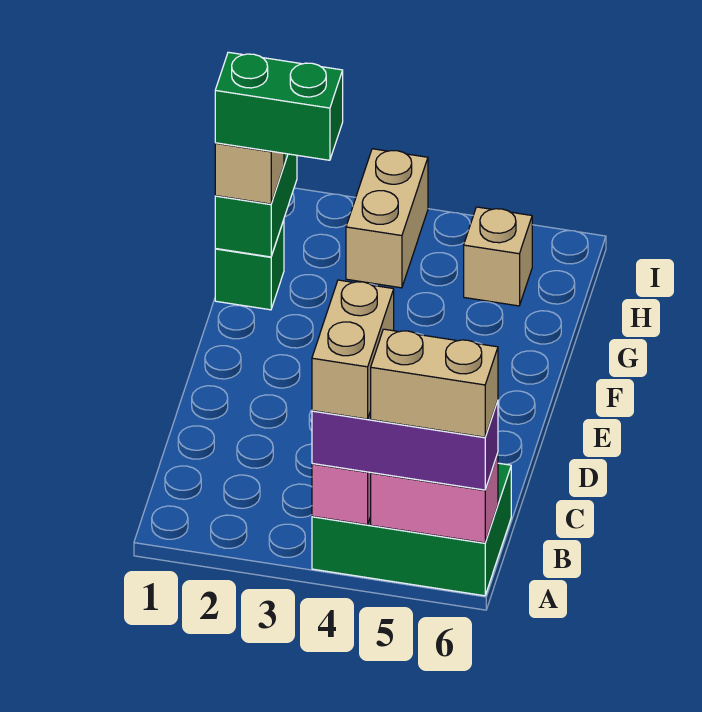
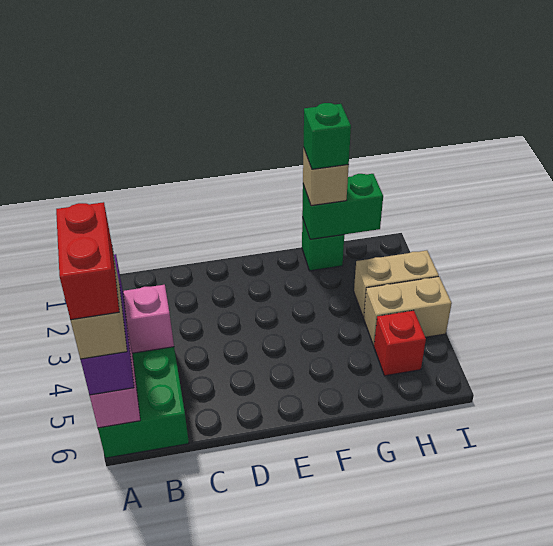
tan brick A4:B4 level 4 -> tan brick H4:I4 level 1
none -> red brick A5:A6 level 5
green brick G1:G2 level 4 -> green brick G1 level 4
tan brick H5 level 1 -> red brick H5 level 1

